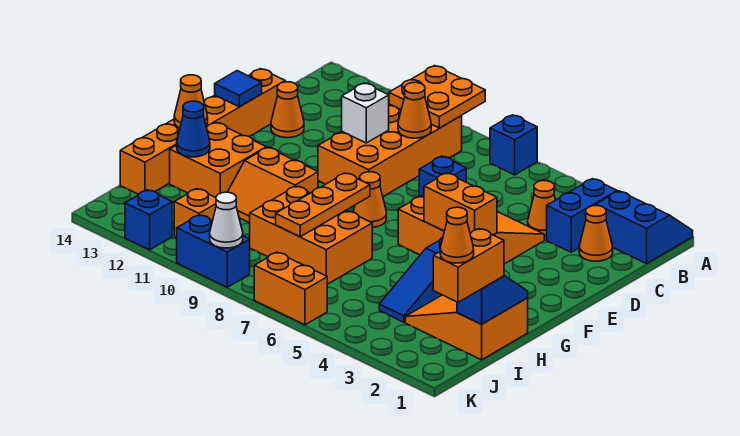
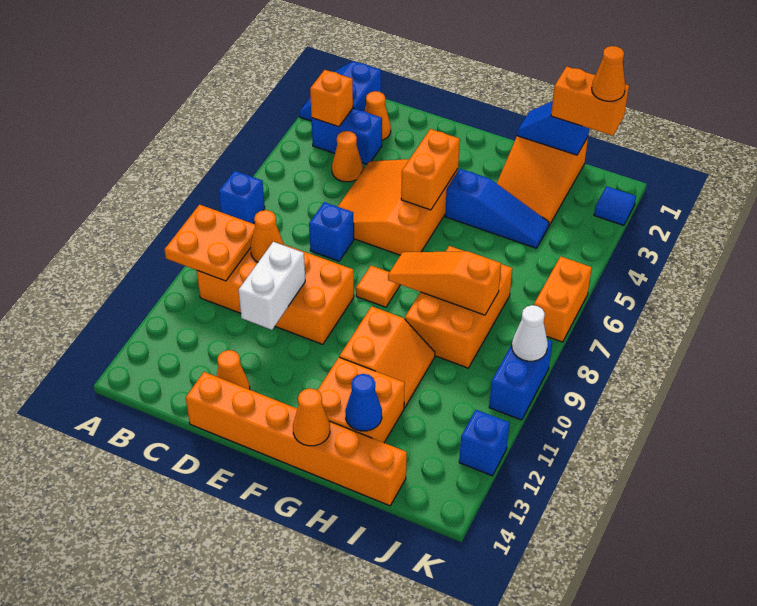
white brick D10 level 2 -> white brick D10:D11 level 2
blue tile E14 level 2 -> blue tile K2 level 1
orange cone F8 level 1 -> orange tile F8 level 1
orange plate G8:I8 level 2 -> orange slope G8:I8 level 2 top I
orange brick J11 level 1 -> orange brick B3 level 2

